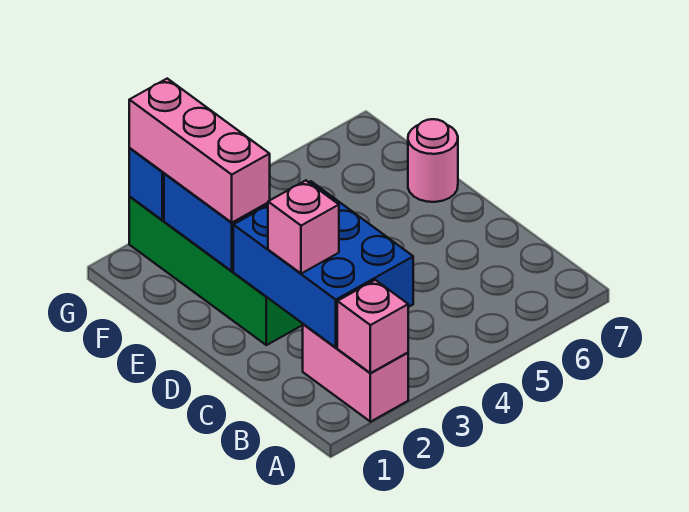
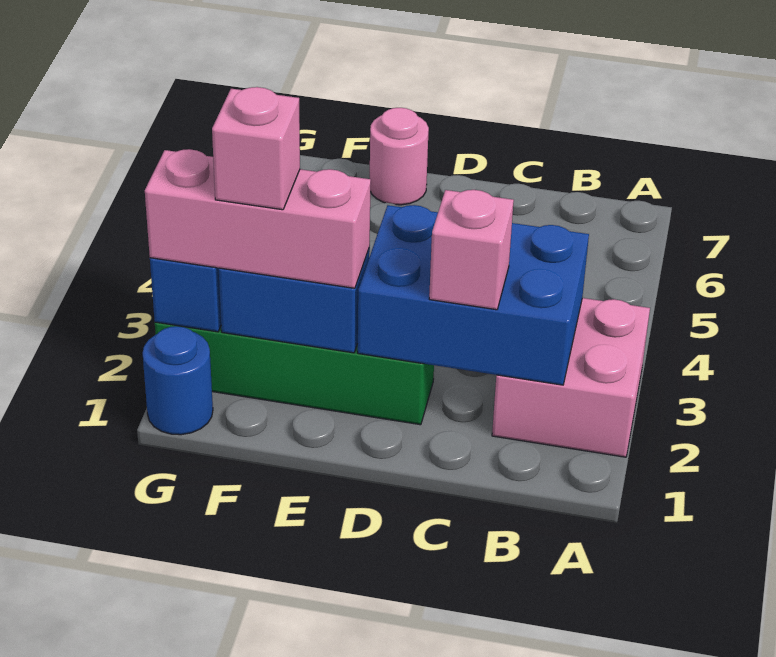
pink brick A2:B2 level 1 -> pink brick A2:B3 level 1
pink brick A2 level 2 -> pink brick F2 level 4
none -> blue round brick G1 level 1

